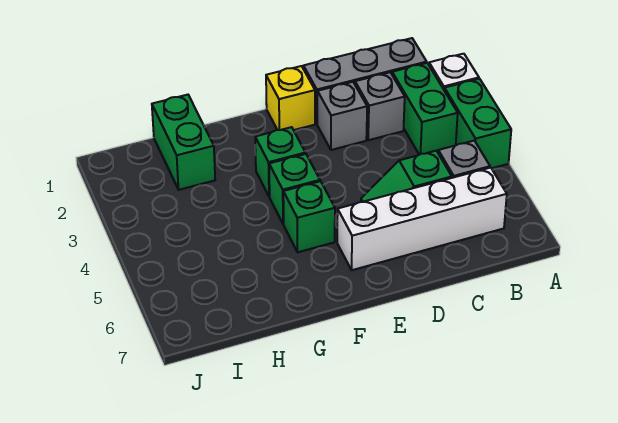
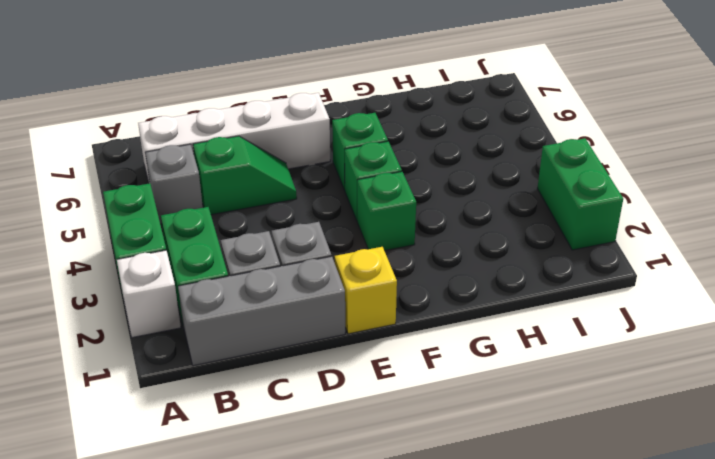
green brick H1:H2 level 1 -> green brick J2:J3 level 1

